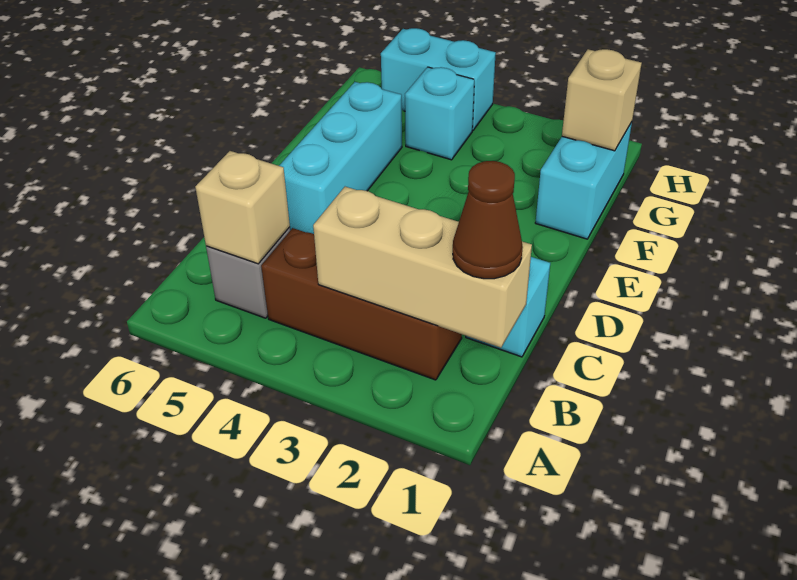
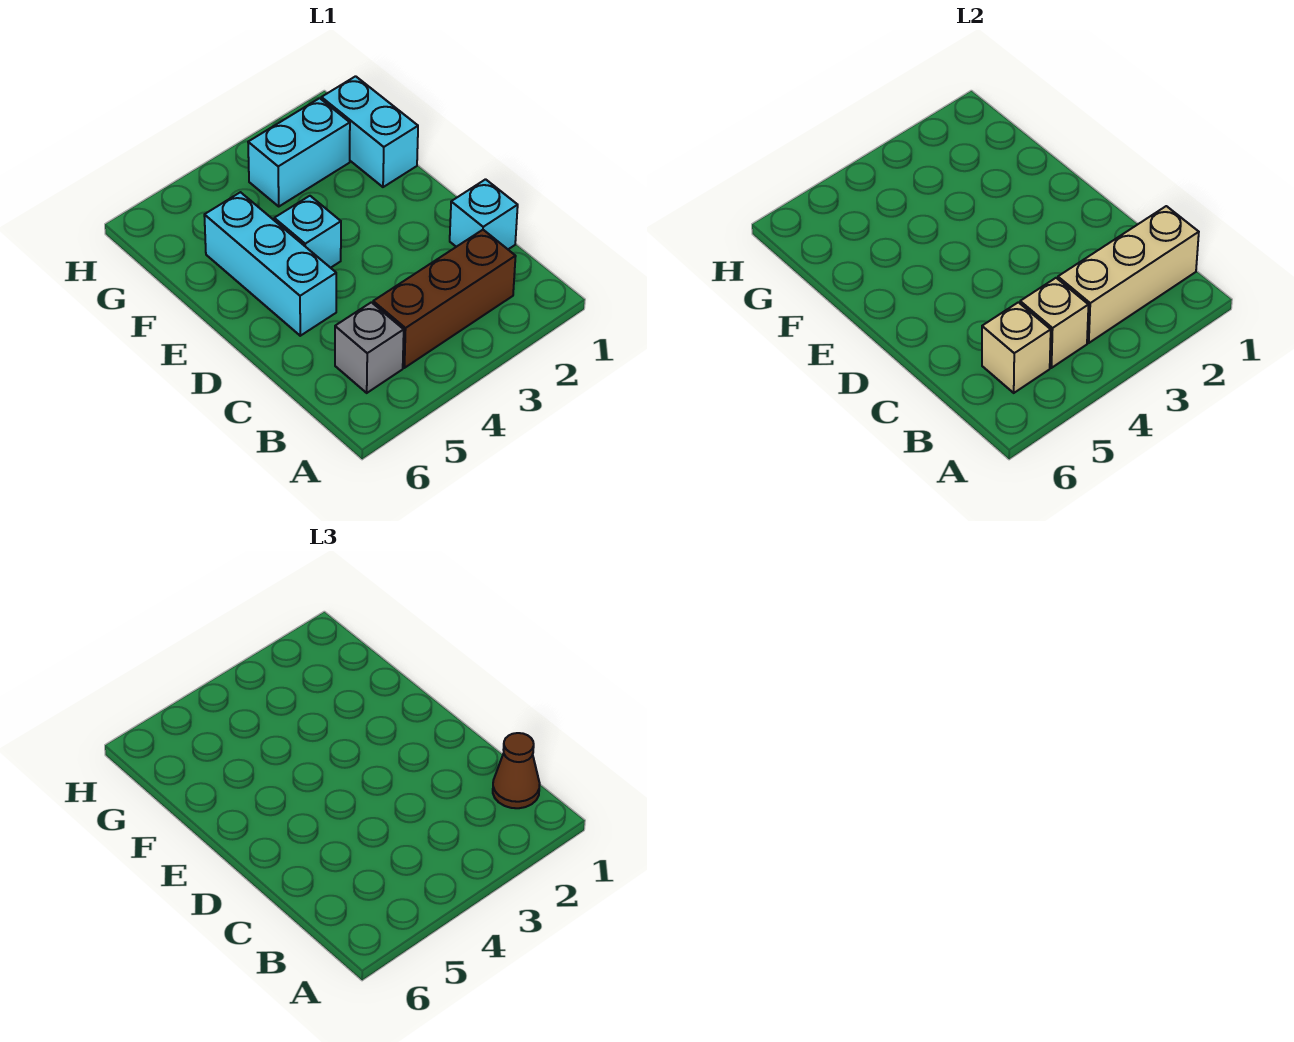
tan brick G1 level 2 -> tan brick B4 level 2
cyan brick G4 level 1 -> cyan brick E4 level 1
cyan brick H4:H5 level 1 -> cyan brick G2:G3 level 1

